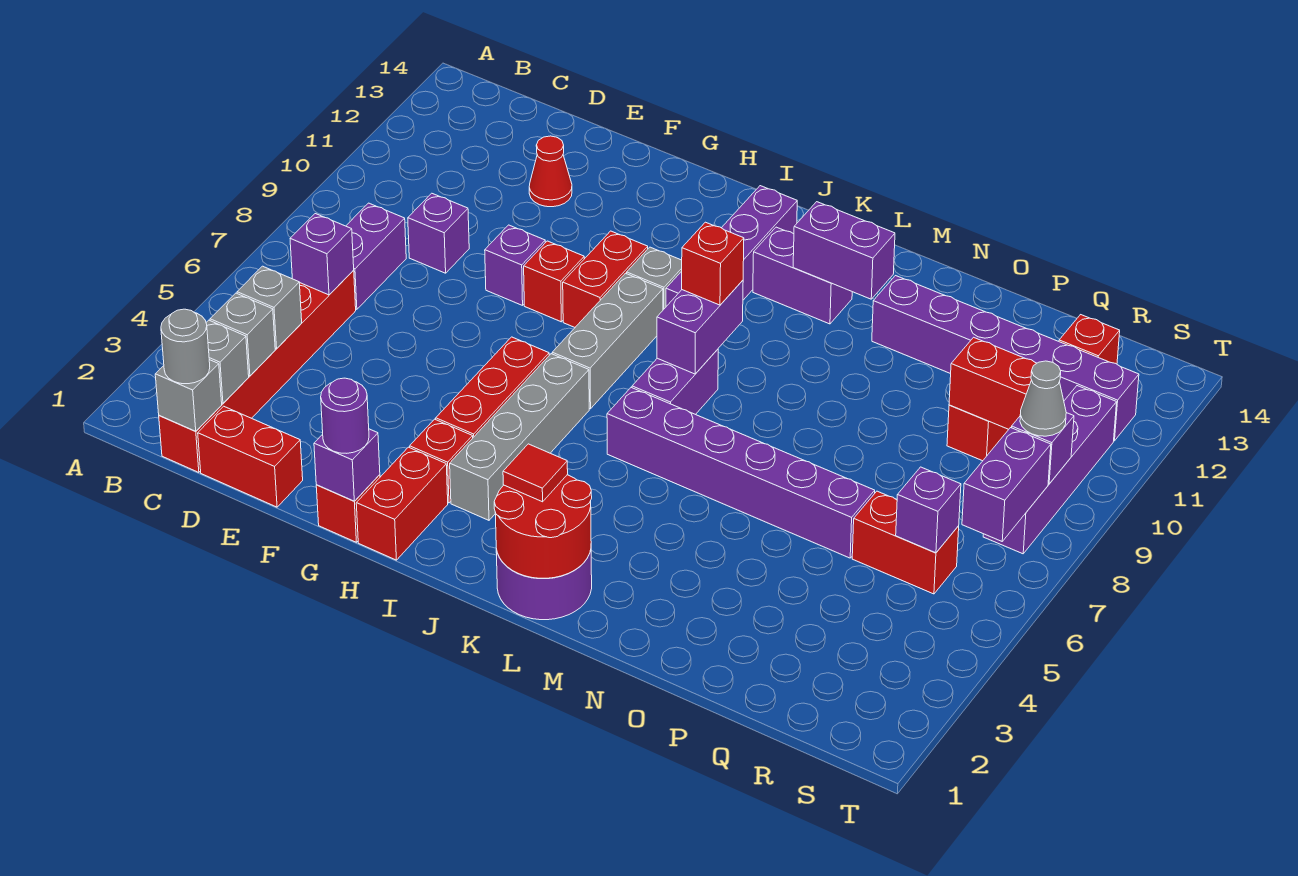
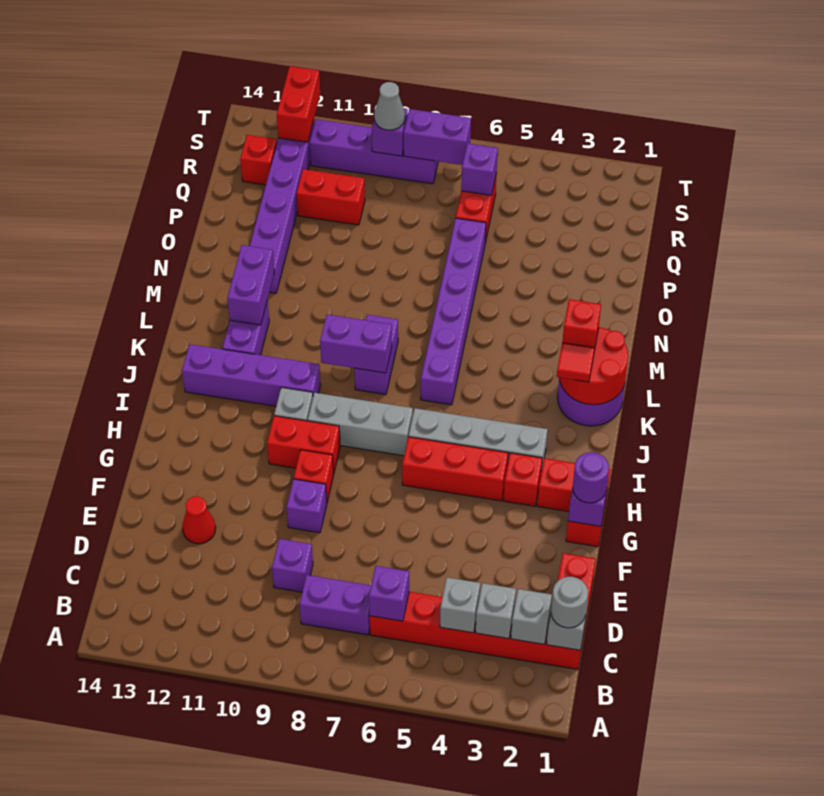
purple brick K7:K8 level 1 -> purple brick K8:L8 level 1
red brick K9 level 3 -> red brick L2 level 3
red brick Q10:R10 level 2 -> red brick S12:T12 level 2

